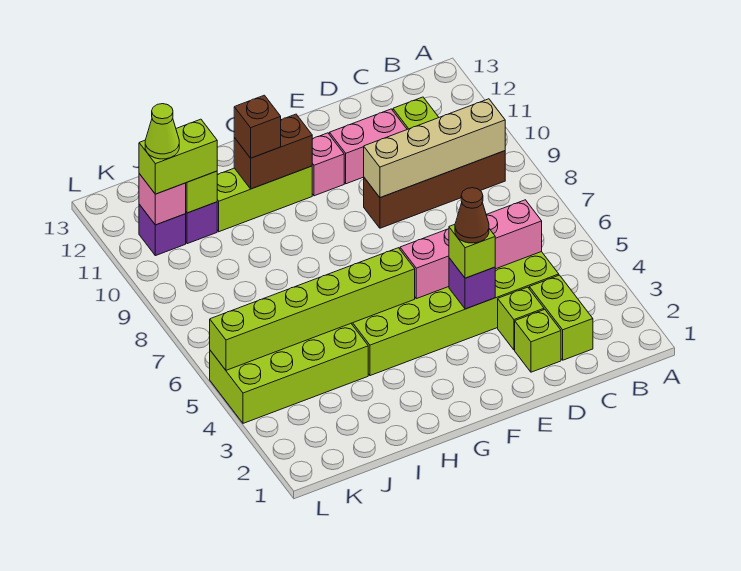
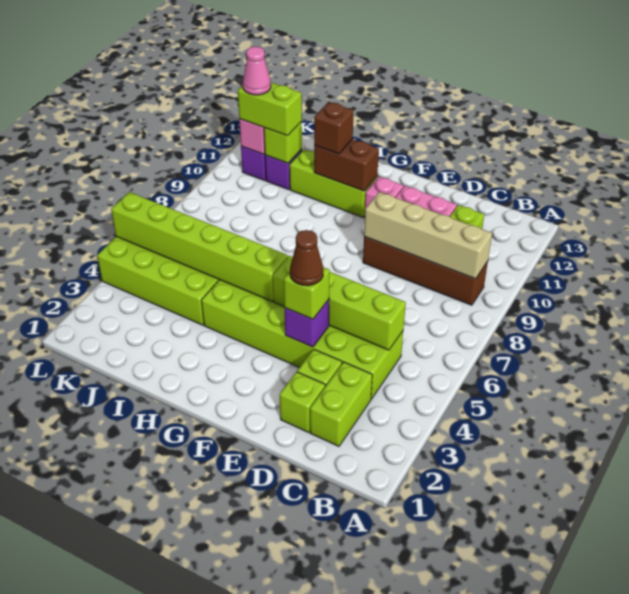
pink brick C5:F5 level 2 -> lime brick C5:F5 level 2
lime cone K11 level 4 -> pink cone K11 level 4

